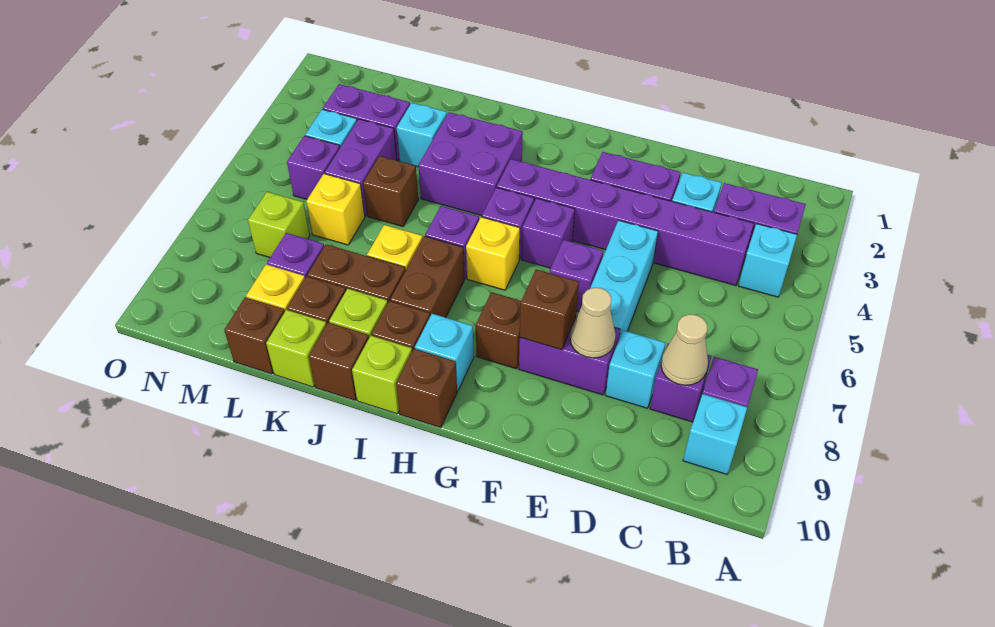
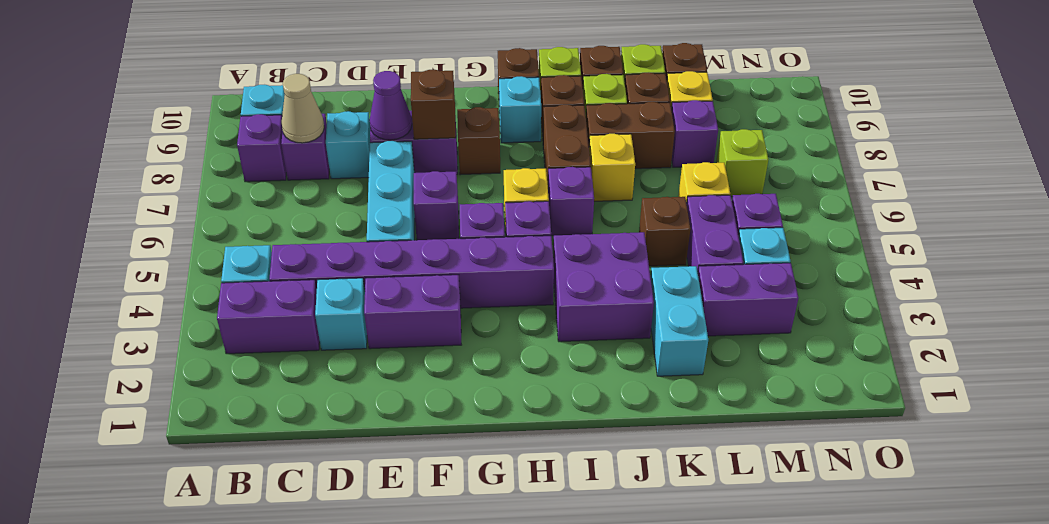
tan cone E8 level 2 -> purple cone E8 level 2
cyan brick K3 level 1 -> cyan brick K2:K3 level 1

